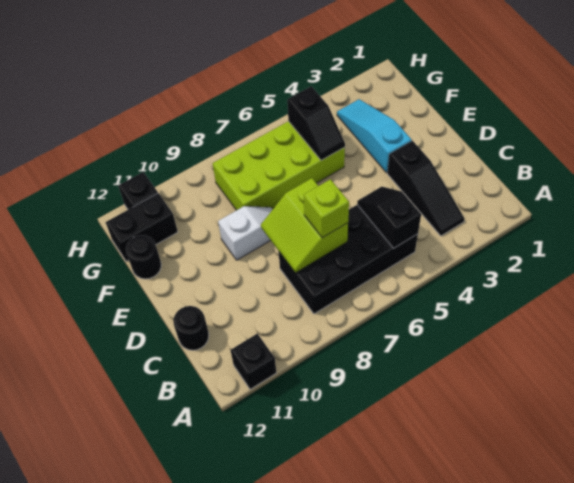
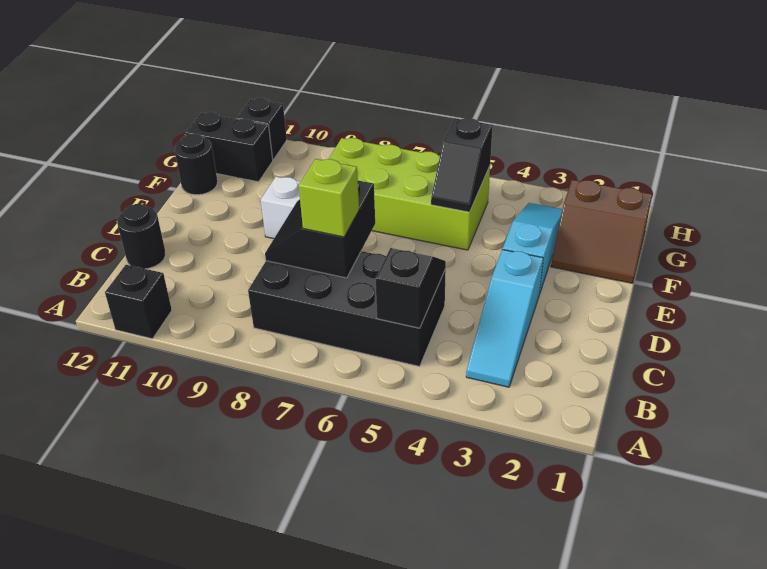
black slope B3:D3 level 1 top D -> cyan slope B3:D3 level 1 top D
lime slope C7:D8 level 2 top 7 -> black slope C7:D8 level 2 top 7
none -> brown slope F1:G2 level 1 top G

